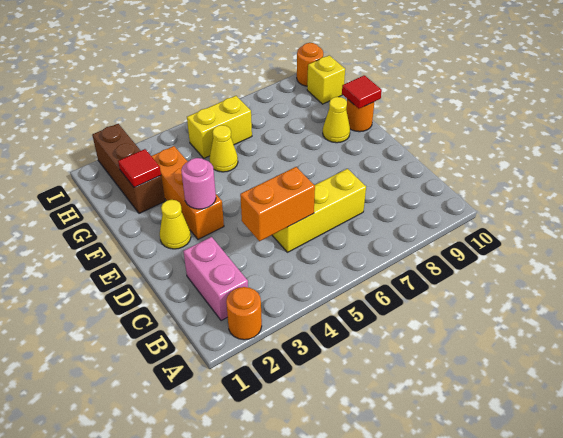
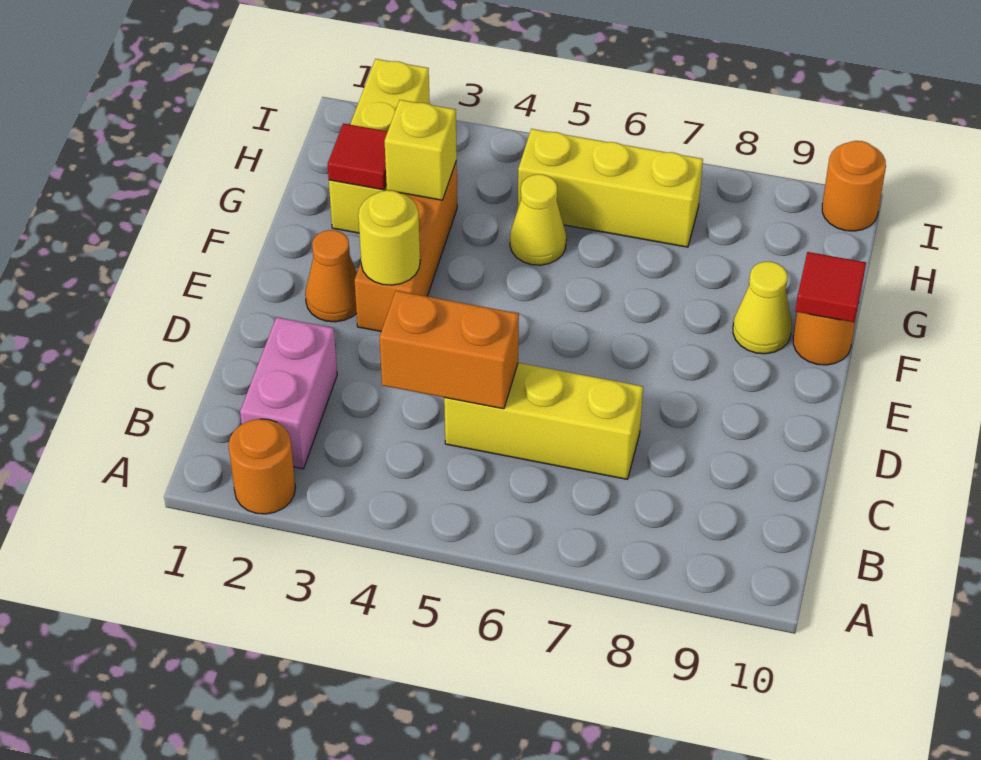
yellow cone E2 level 1 -> orange cone E2 level 1
pink round brick E3 level 2 -> yellow round brick E3 level 2
brown brick G2:I2 level 1 -> yellow brick G2:I2 level 1
yellow brick H5:H6 level 1 -> yellow brick H5:H7 level 1
yellow brick H10 level 1 -> yellow brick G3 level 2

